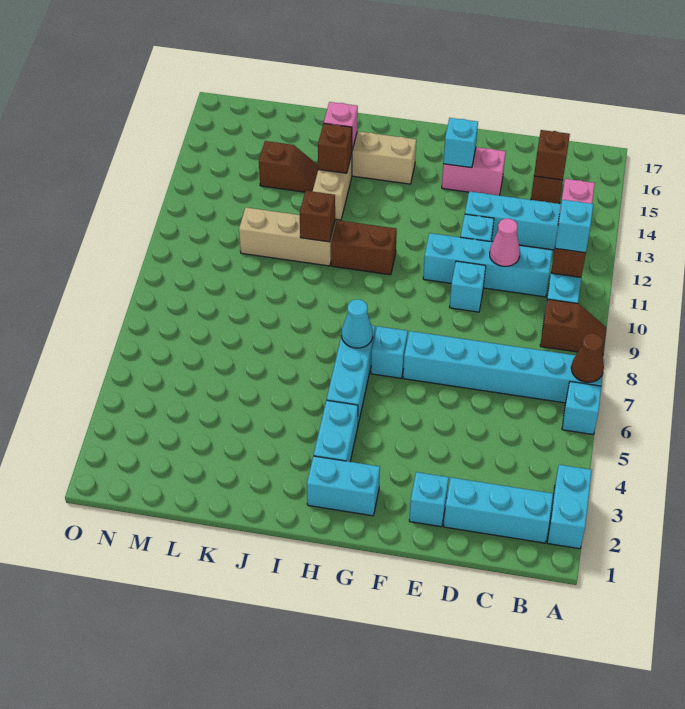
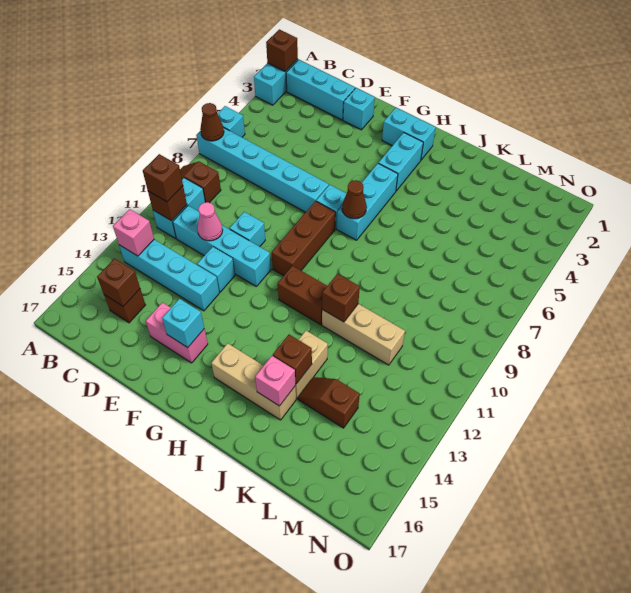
none -> brown brick A2 level 2
cyan brick B11 level 3 -> brown brick B11 level 3
none -> brown brick G8:G10 level 1
cyan cone H7 level 2 -> brown cone H7 level 2

